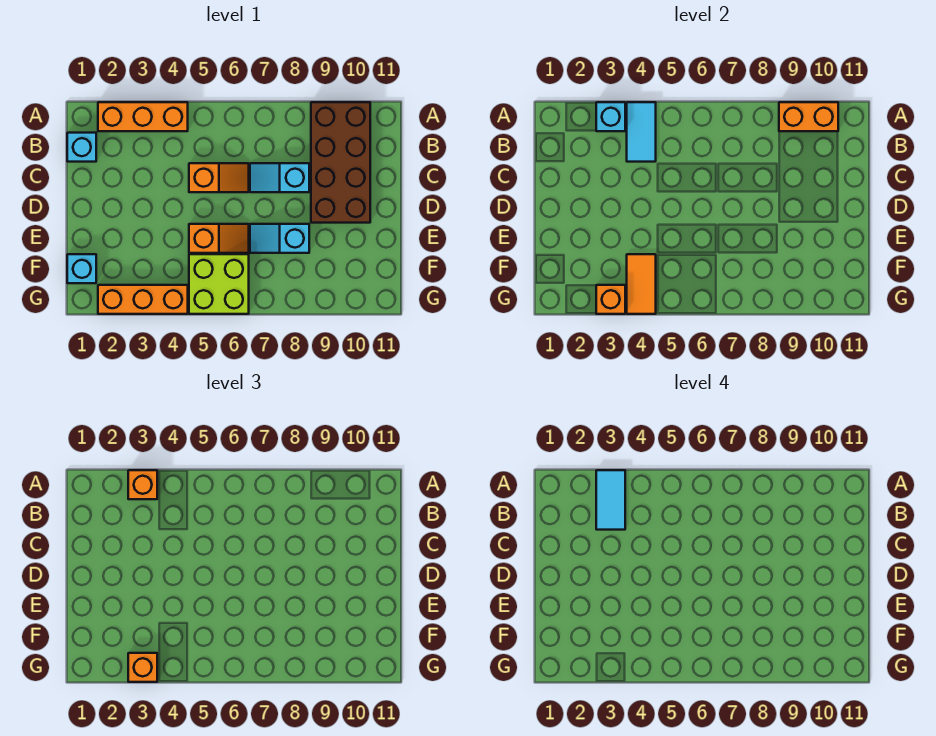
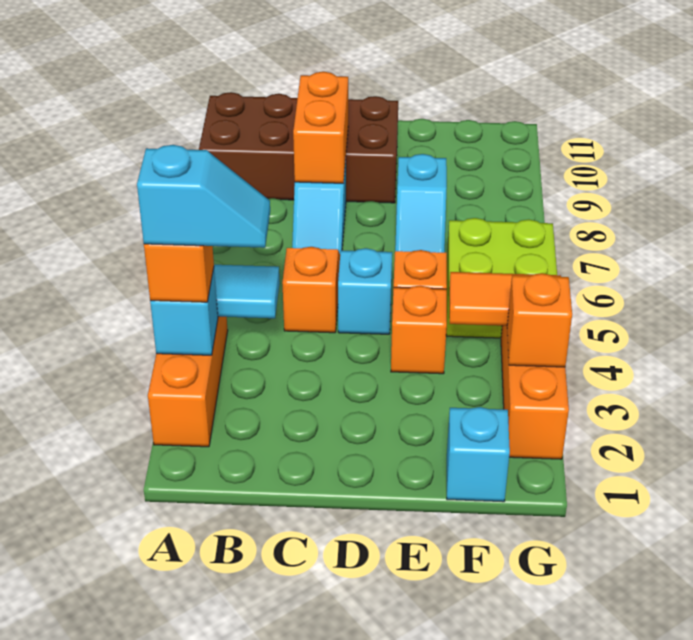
cyan tile A3:B3 level 4 -> cyan slope A3:B3 level 4 top A
orange brick A9:A10 level 2 -> orange brick C8:C9 level 2
cyan brick B1 level 1 -> cyan brick D5 level 1
orange brick G3 level 3 -> orange brick E4 level 1

